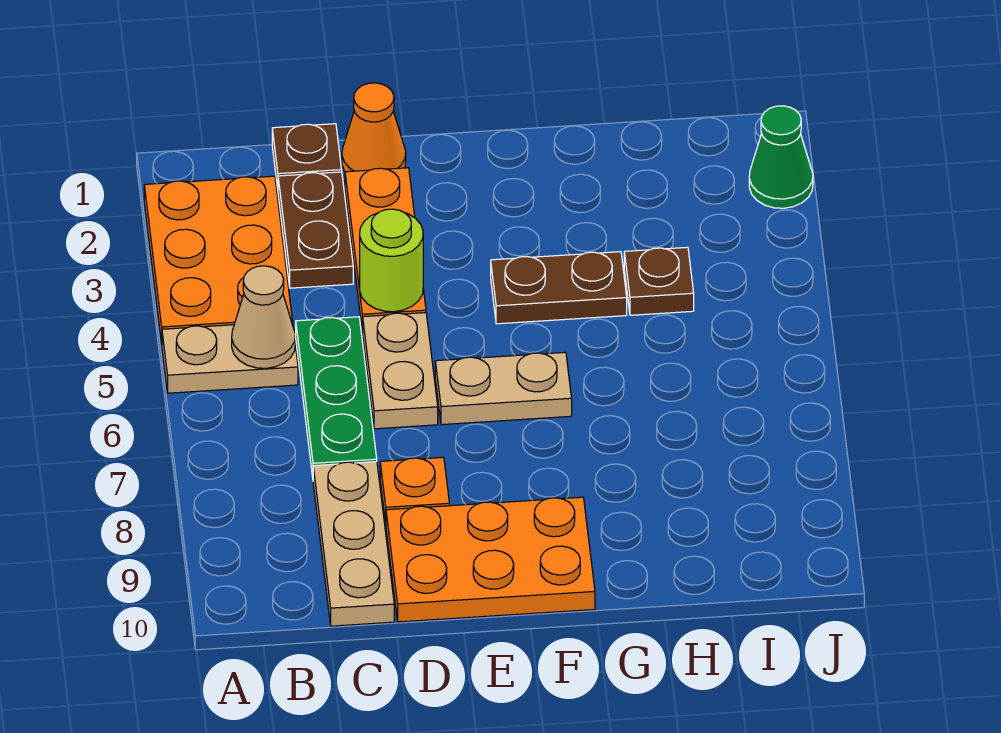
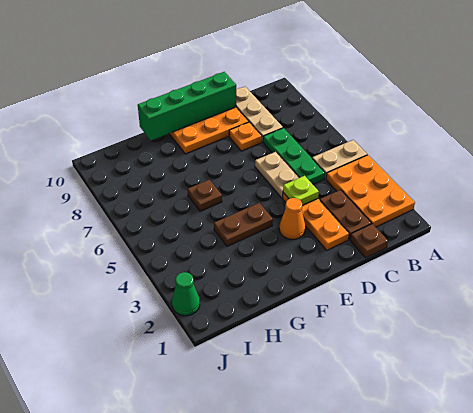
tan cone B5 level 2 -> none
orange cone D1 level 1 -> orange cone E3 level 1
lime round brick D4 level 2 -> lime plate D4 level 2
none -> green brick D10:G10 level 2
tan plate E6:F6 level 1 -> none
brown plate H4 level 1 -> brown plate G6 level 1

